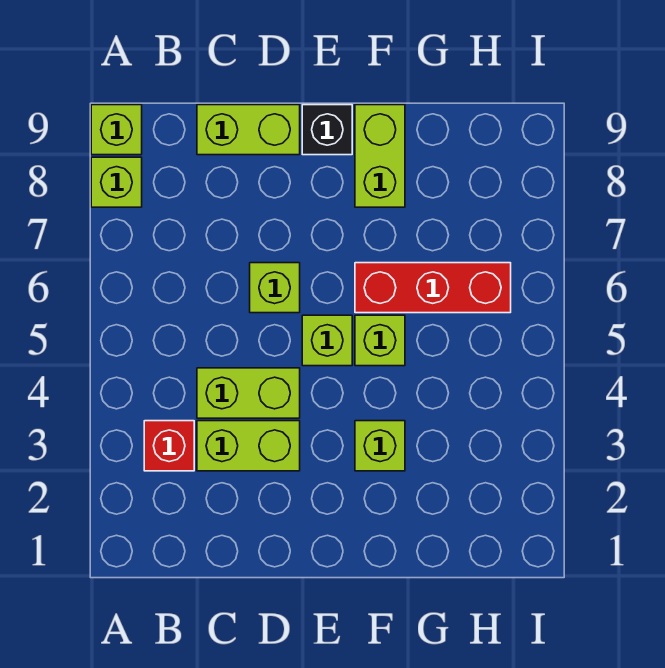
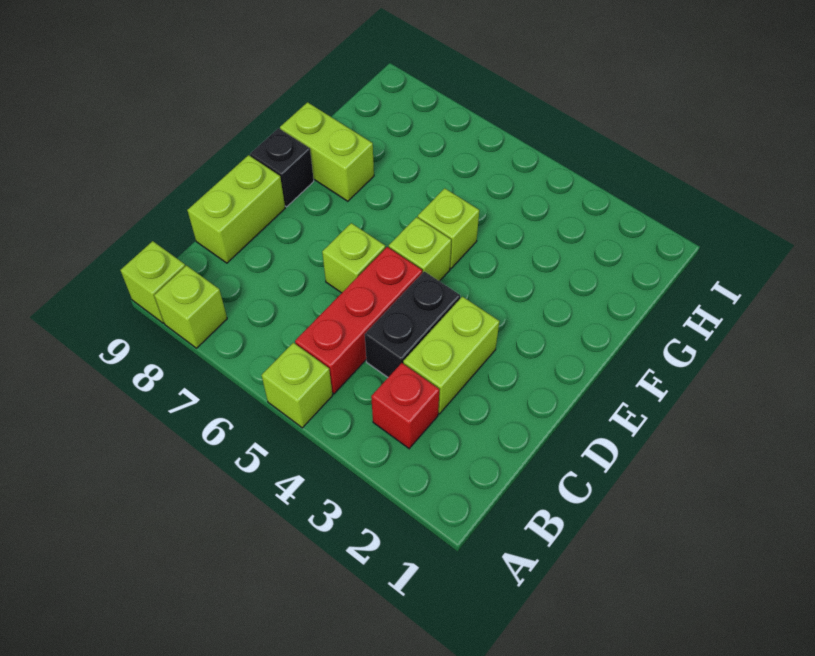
lime brick C4:D4 level 1 -> black brick C4:D4 level 1
lime brick F3 level 1 -> lime brick A5 level 1
red brick F6:H6 level 1 -> red brick B5:D5 level 1

